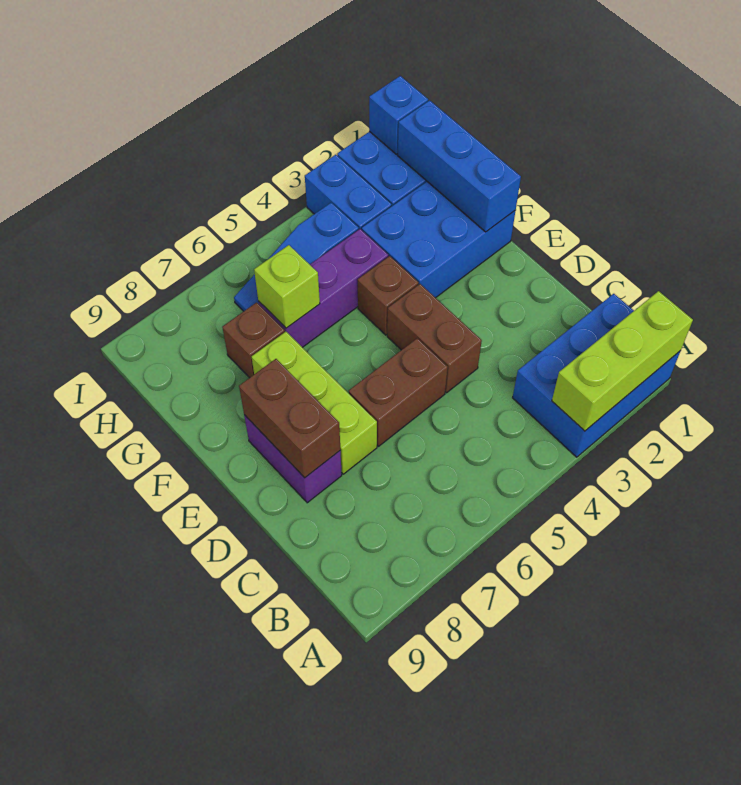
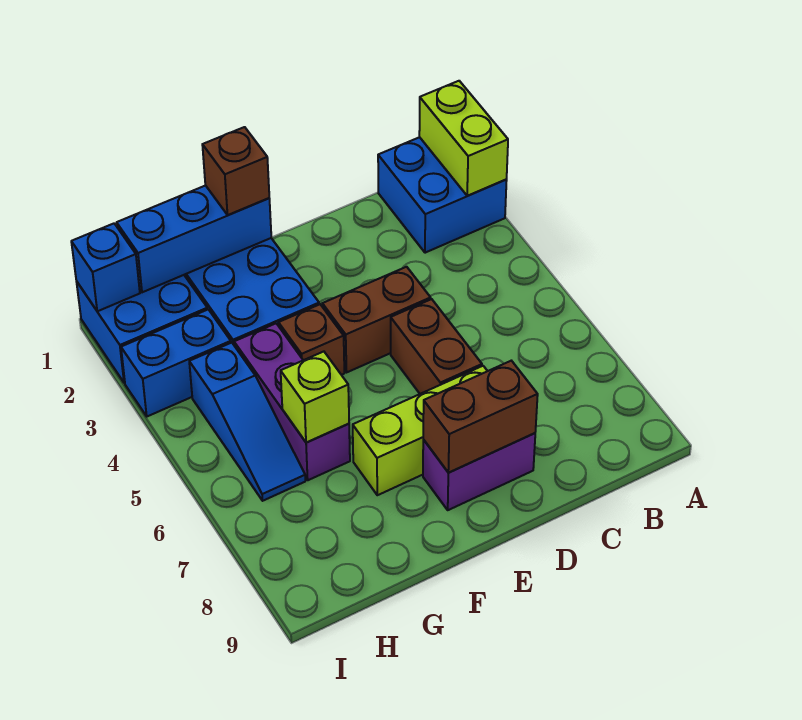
blue brick A1:B3 level 1 -> blue brick A1:B2 level 1
lime brick A1:A3 level 2 -> lime brick A1:A2 level 2
brown brick G7 level 1 -> brown brick F1 level 3

